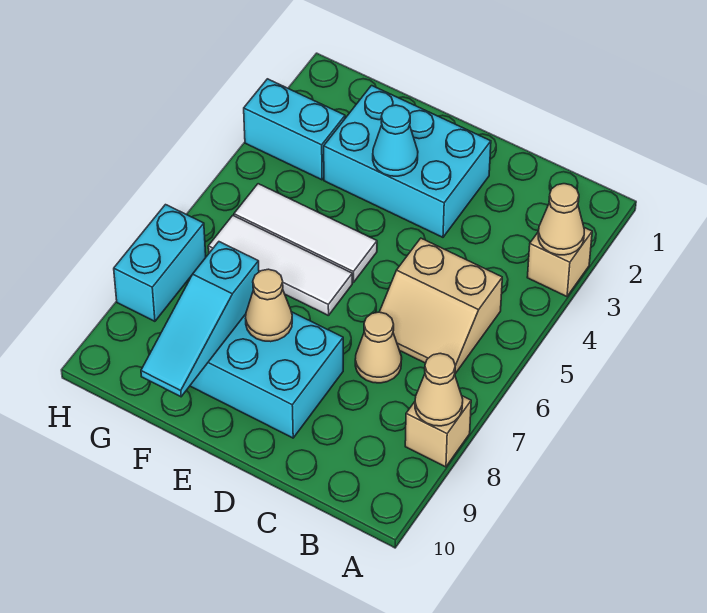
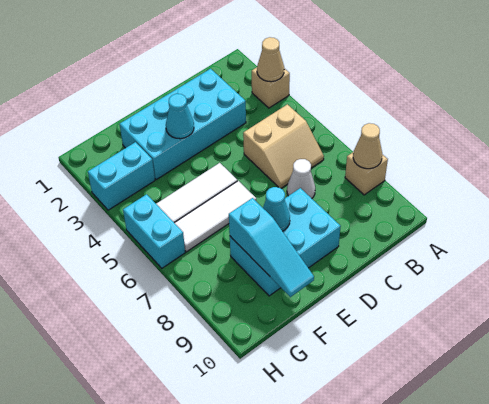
tan cone C7 level 1 -> white cone C7 level 1
cyan brick D2:F3 level 1 -> cyan brick C2:F3 level 1
tan cone E8 level 2 -> cyan cone E8 level 2
cyan brick H7:H8 level 1 -> cyan brick H5:H6 level 1

